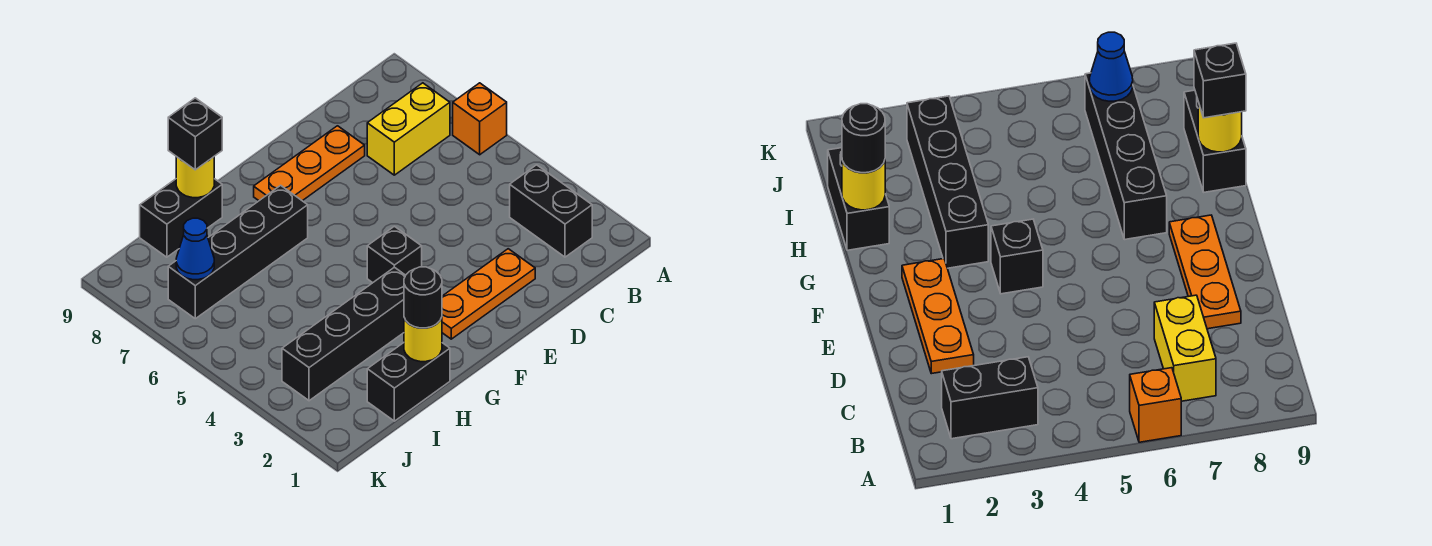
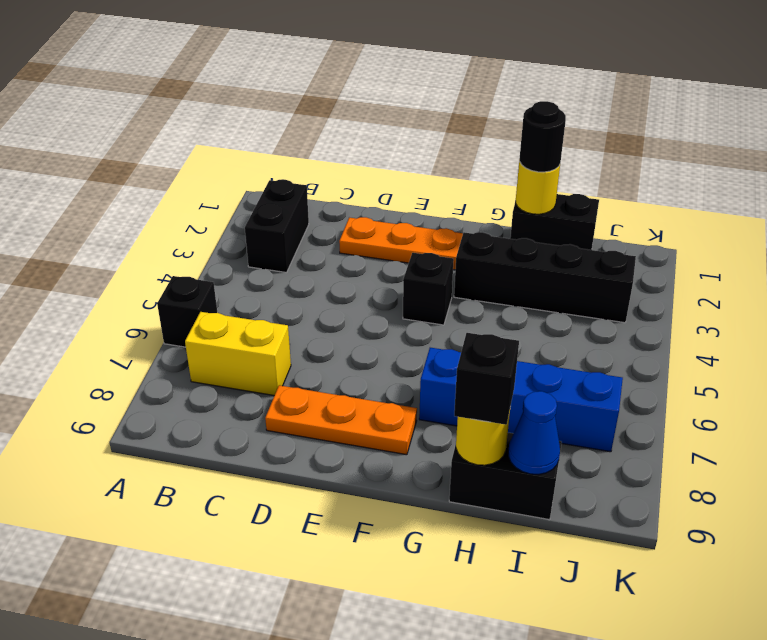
orange brick A6 level 1 -> black brick A6 level 1
black brick G7:J7 level 1 -> blue brick G7:J7 level 1
blue cone J7 level 2 -> blue cone I9 level 2

